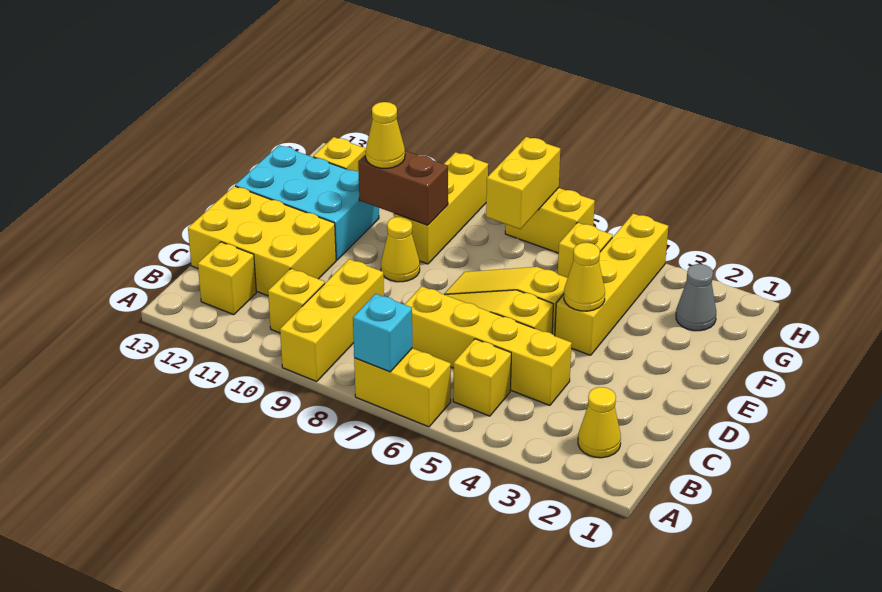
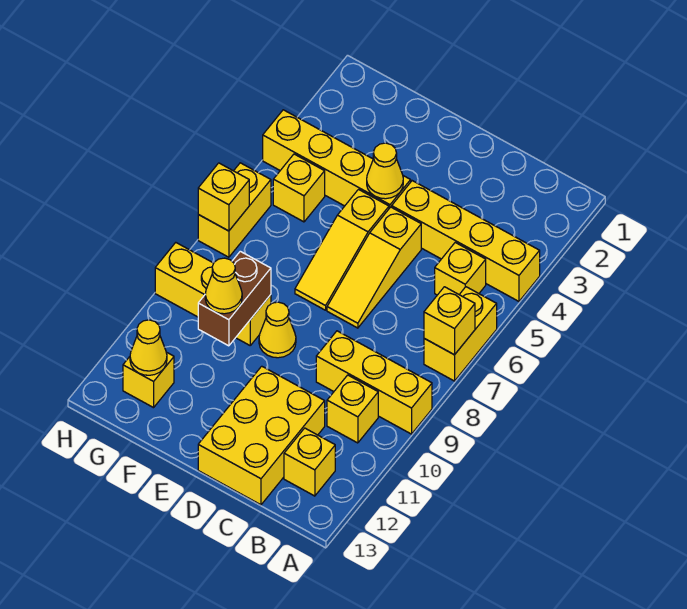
cyan brick A7 level 2 -> yellow brick A7 level 2
yellow cone B2 level 1 -> yellow cone G12 level 2
yellow brick C4:C7 level 1 -> yellow brick A4:D4 level 1
cyan brick E11:F13 level 1 -> none
grey cone G2 level 1 -> none
yellow brick G7:H7 level 2 -> yellow brick H7 level 2

